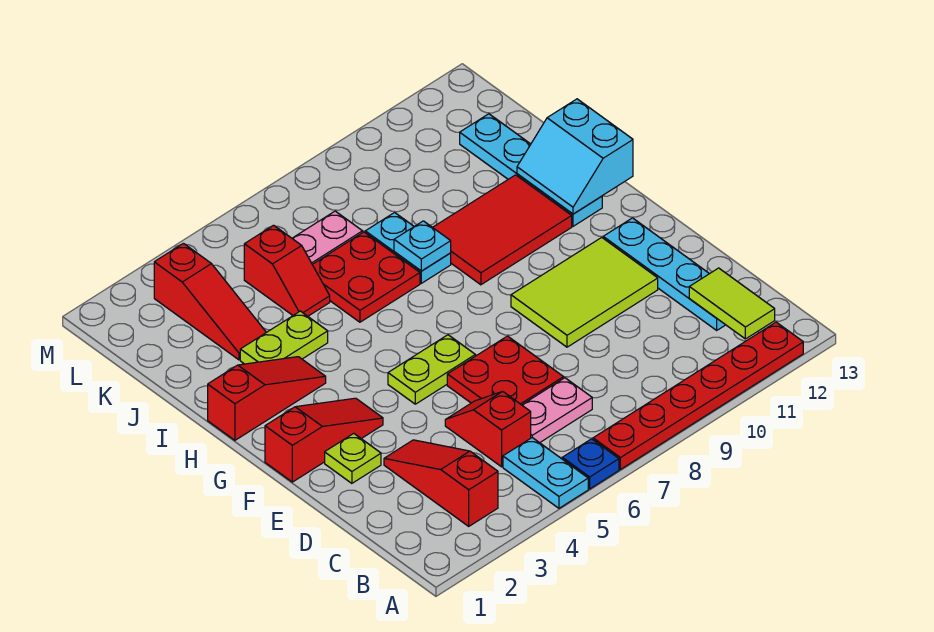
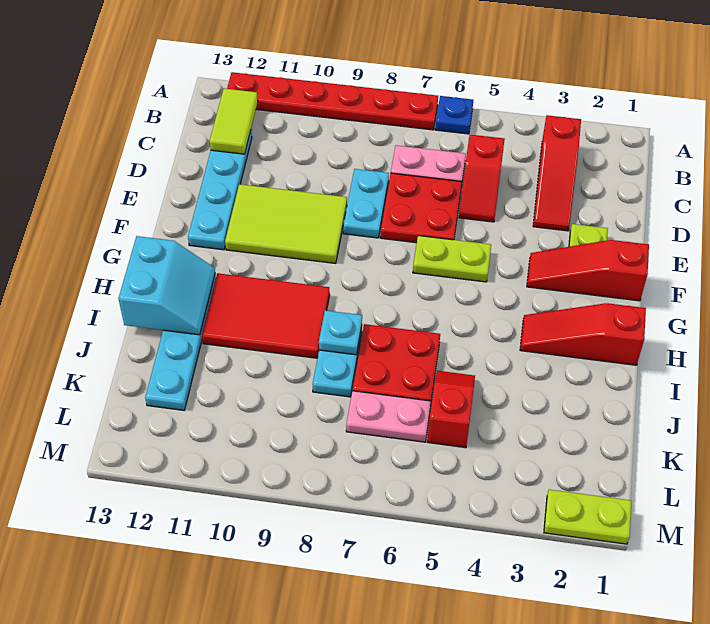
cyan plate A5:B5 level 1 -> cyan plate D8:E8 level 1
lime plate I3:I4 level 1 -> lime plate M1:M2 level 1
red slope J3:L3 level 1 top L -> none

